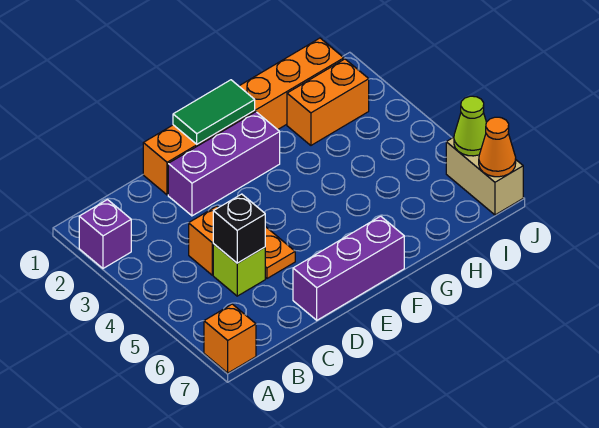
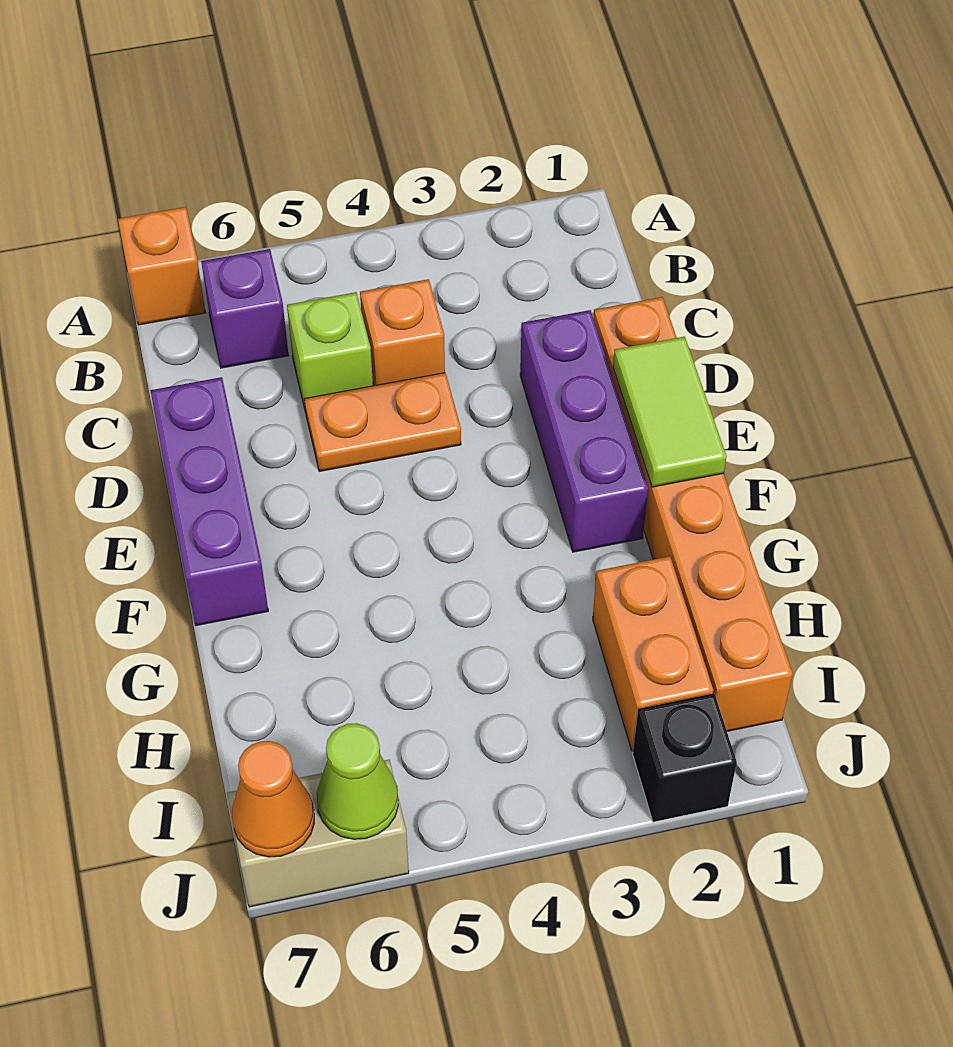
purple brick A2 level 1 -> purple brick B6 level 1
black brick C5 level 2 -> black brick J2 level 1
green tile E1:F1 level 2 -> lime tile E1:F1 level 2

